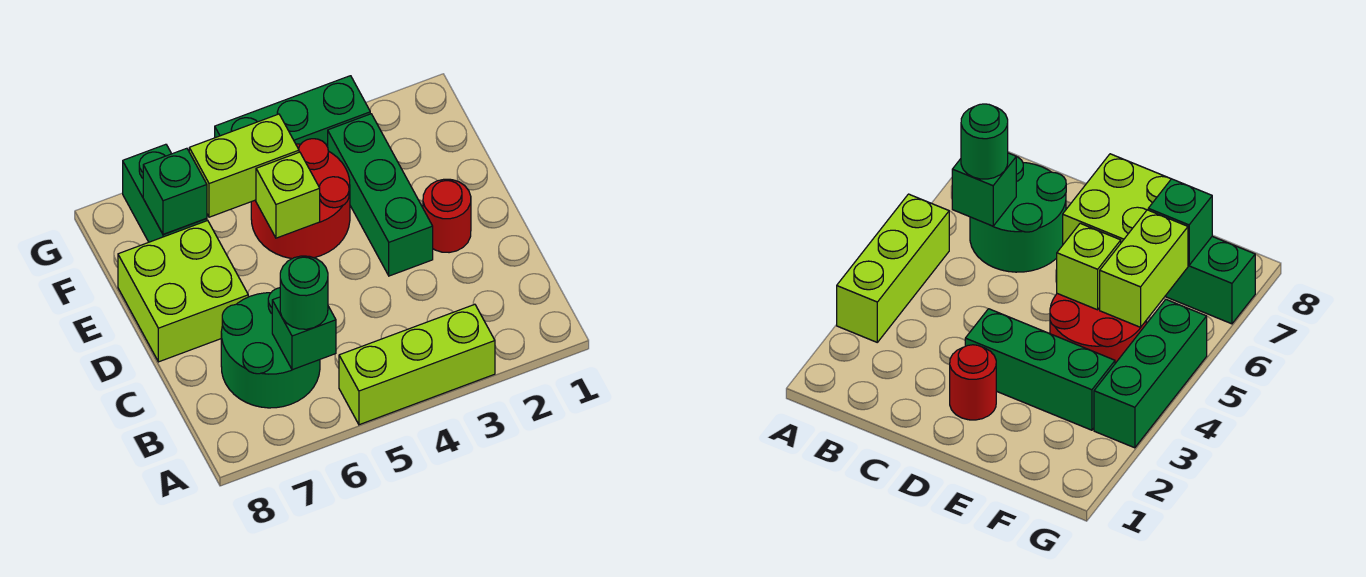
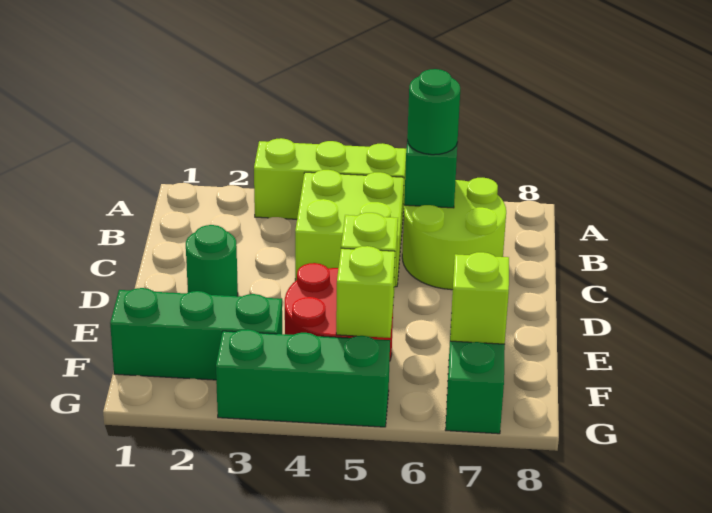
green round brick B6:C7 level 1 -> lime round brick B6:C7 level 1
red round brick D2 level 1 -> green round brick D2 level 1
green brick D3:F3 level 1 -> green brick F1:F3 level 1
lime brick D7:E8 level 1 -> lime brick B4:C5 level 1
lime brick F5:F6 level 2 -> lime brick F5 level 2
green brick F7 level 2 -> lime brick F7 level 2

